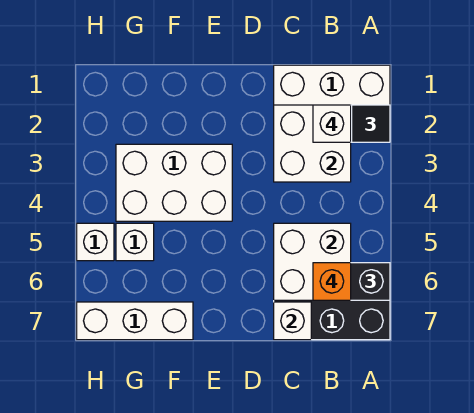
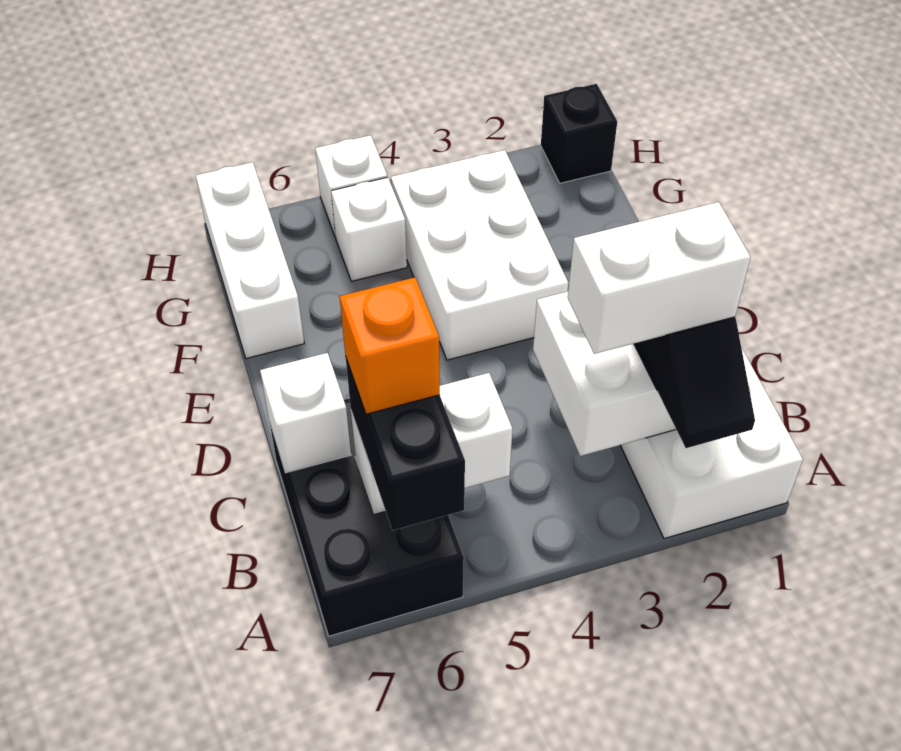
white brick B2 level 4 -> white brick B2:B3 level 4
white brick B5:C6 level 2 -> white brick B5:B6 level 2
none -> black brick H1 level 1

